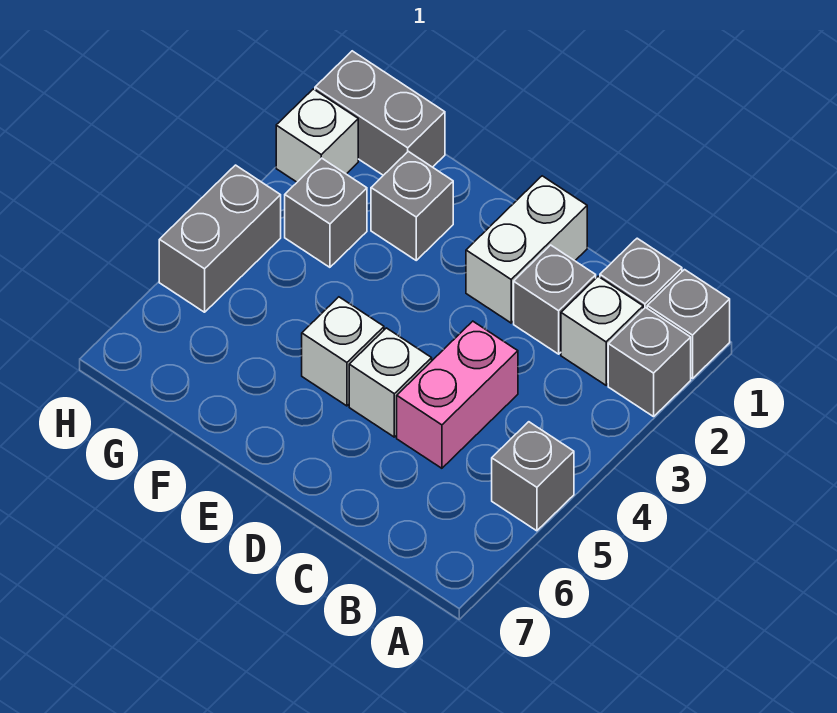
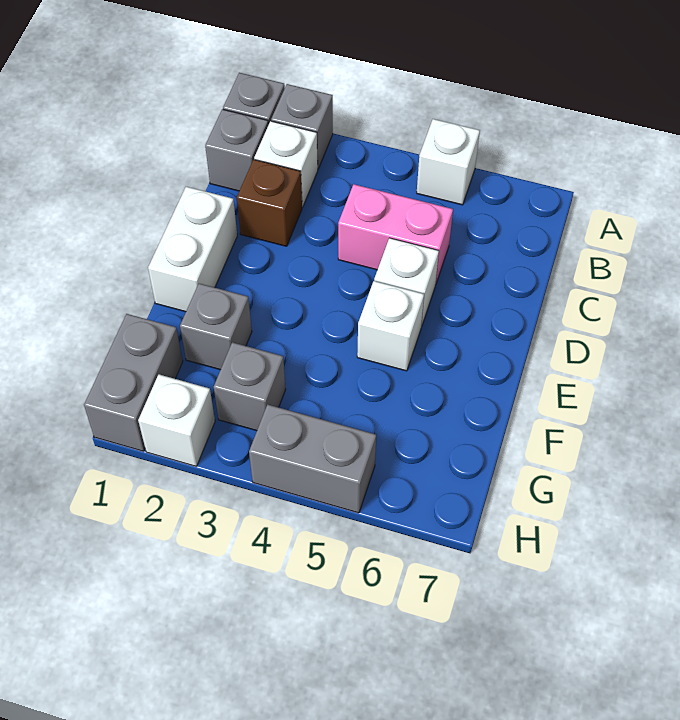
grey brick A5 level 1 -> white brick A5 level 1
grey brick C2 level 1 -> brown brick C2 level 1
white brick D1:D2 level 1 -> white brick D1:E1 level 1

